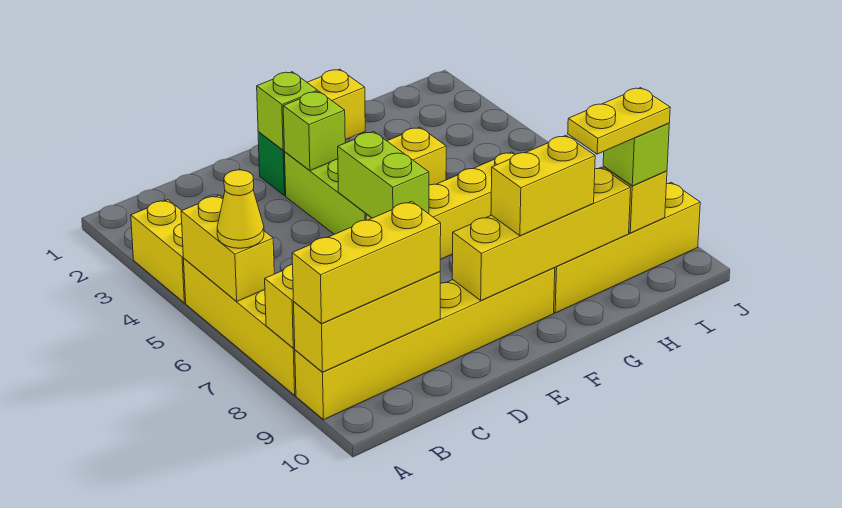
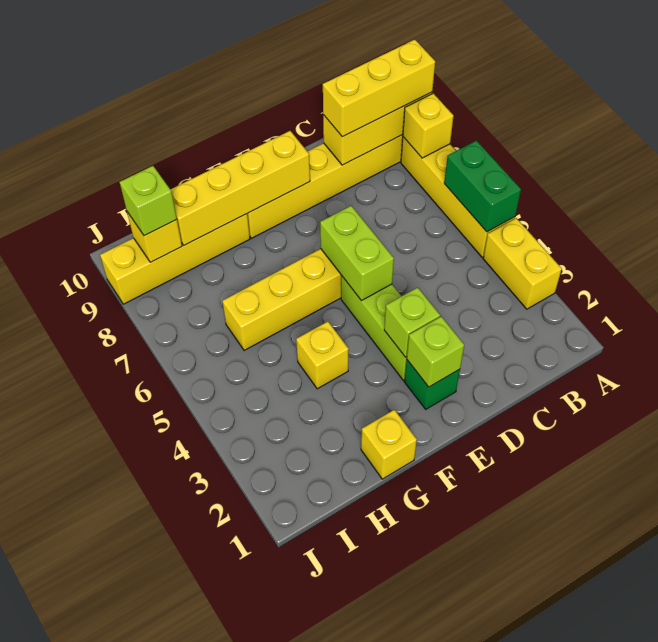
yellow brick A5:A6 level 2 -> green brick A5:A6 level 2
yellow cone A6 level 3 -> none
yellow brick F9:G9 level 3 -> none
yellow plate H9:I9 level 4 -> none

